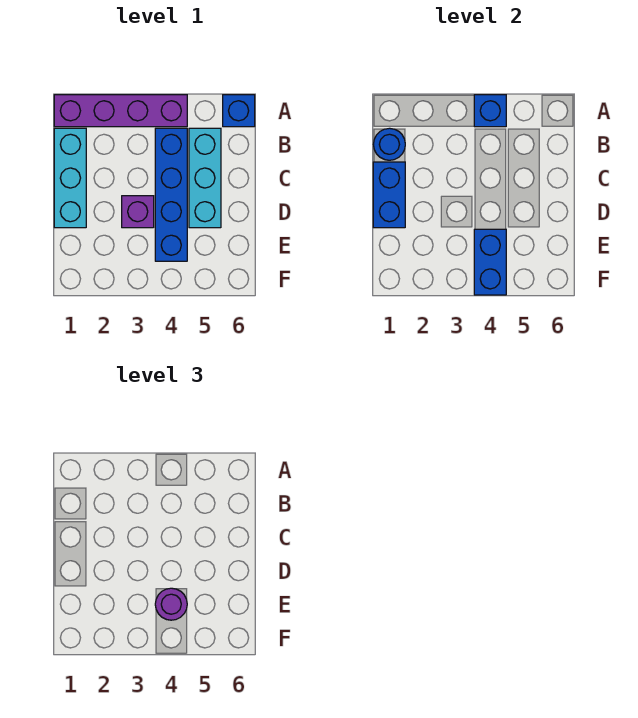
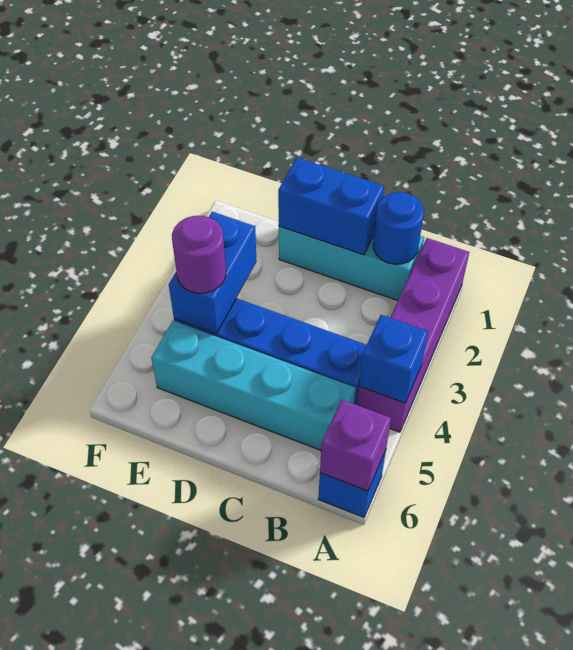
cyan brick B5:D5 level 1 -> cyan brick B5:E5 level 1
purple brick D3 level 1 -> purple brick A6 level 2
blue brick E4:F4 level 2 -> blue brick E3:E4 level 2

